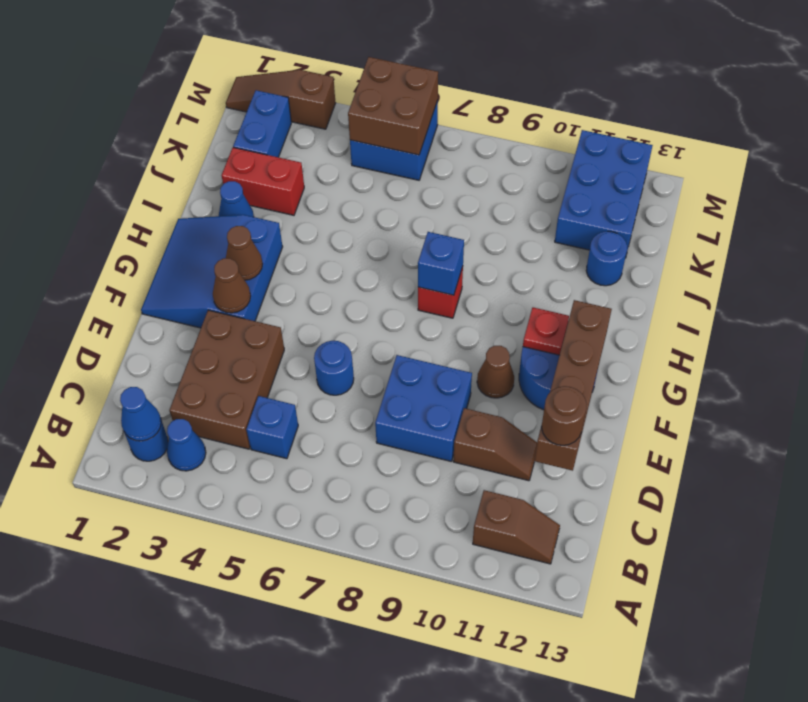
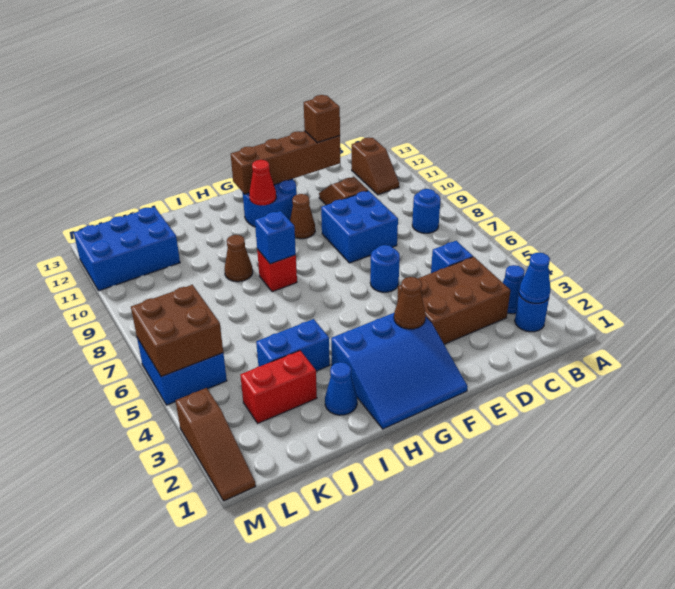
brown slope B11:B12 level 1 top 11 -> brown slope B11:B12 level 1 top 12
brown round brick D12 level 3 -> brown brick D12 level 3
brown cone G3 level 2 -> brown cone I9 level 1
red plate G11 level 2 -> red cone G11 level 2
red brick J2:J3 level 1 -> red brick J3:K3 level 1
blue round brick J12 level 1 -> blue round brick B8 level 1
blue brick K2:L2 level 1 -> blue brick I4:J4 level 1

